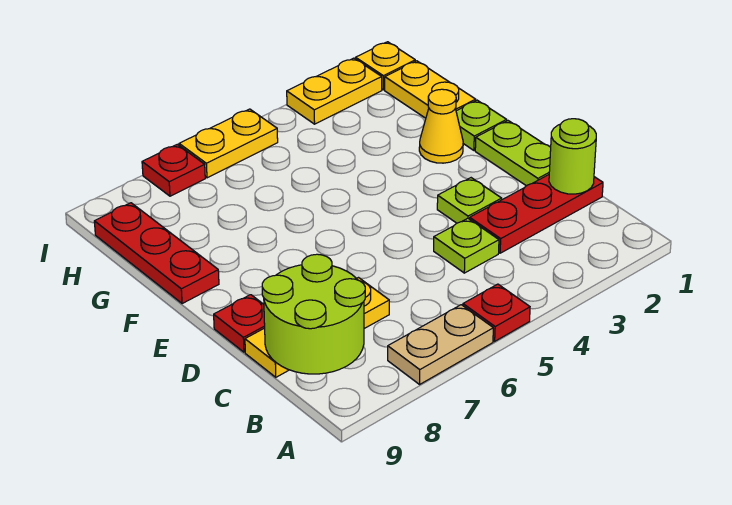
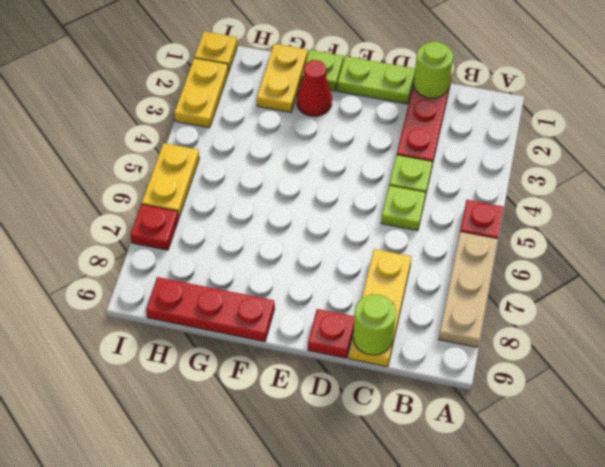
tan plate A6:A7 level 1 -> tan plate A6:A8 level 1
lime round brick B8:C9 level 2 -> lime round brick C9 level 2
lime plate D3 level 1 -> lime plate C5 level 1
yellow cone F2 level 1 -> red cone F2 level 1
yellow plate G1:H1 level 1 -> yellow plate G1:G2 level 1

